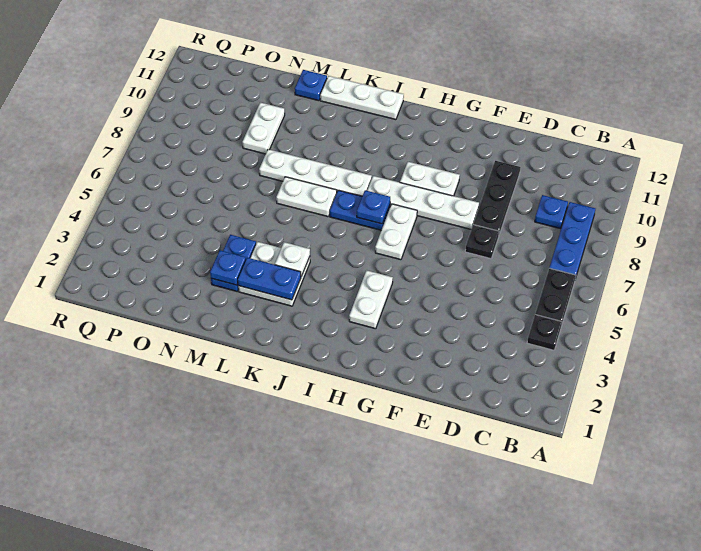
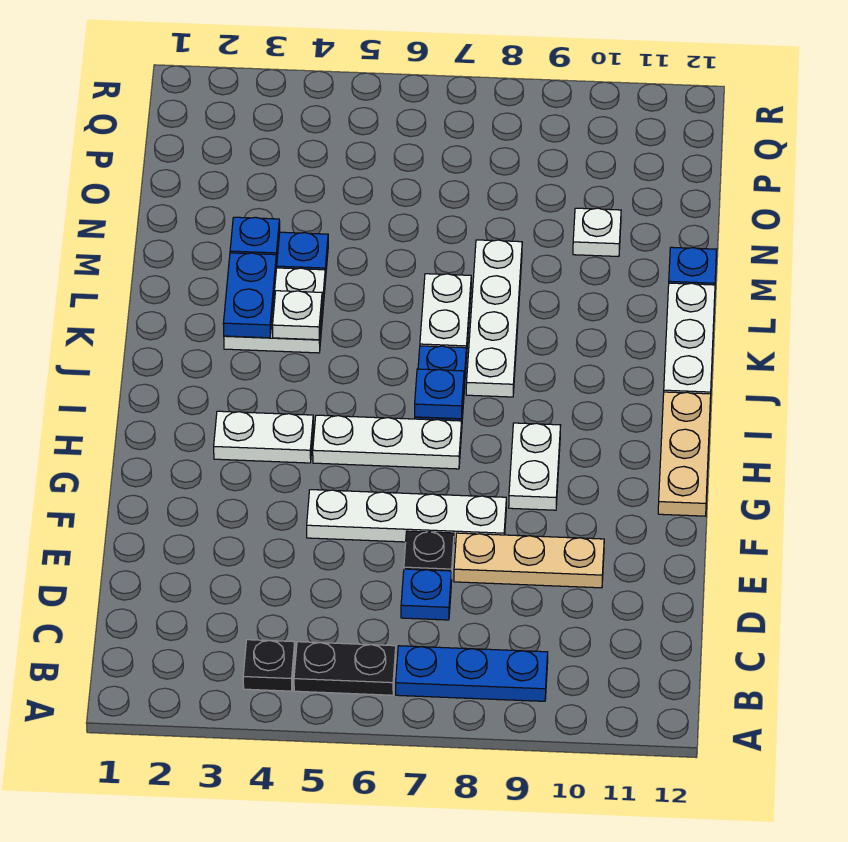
blue plate C9 level 1 -> blue plate D7 level 1
black plate E8:E10 level 1 -> tan plate E8:E10 level 1
white plate F8:I8 level 1 -> white plate F5:F8 level 1
none -> tan plate G12:I12 level 1
white plate H6:H7 level 1 -> white plate H5:H7 level 1
white plate N9:N10 level 1 -> white plate N10 level 1

